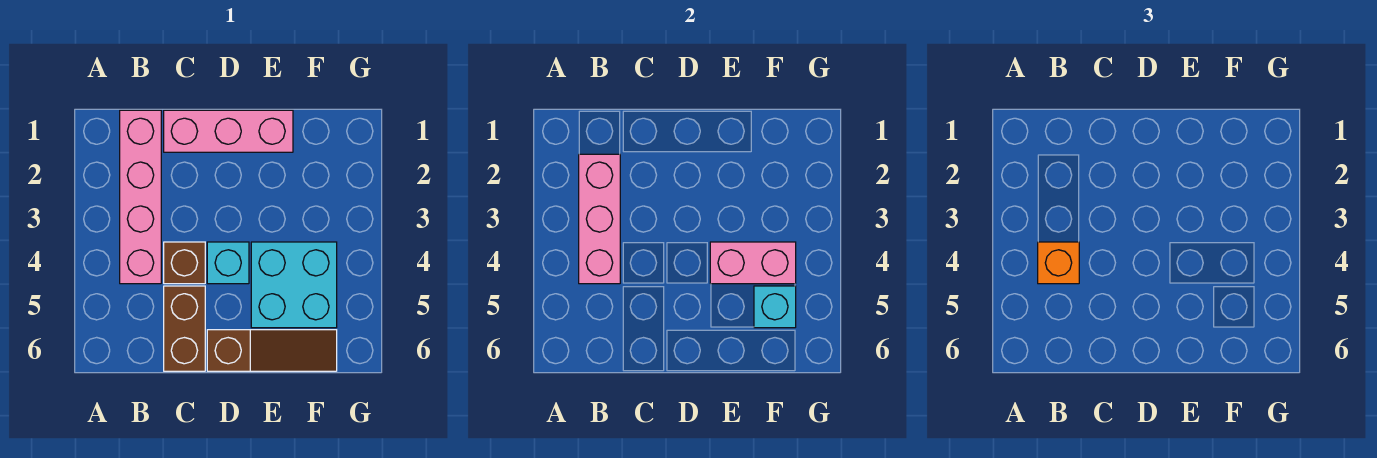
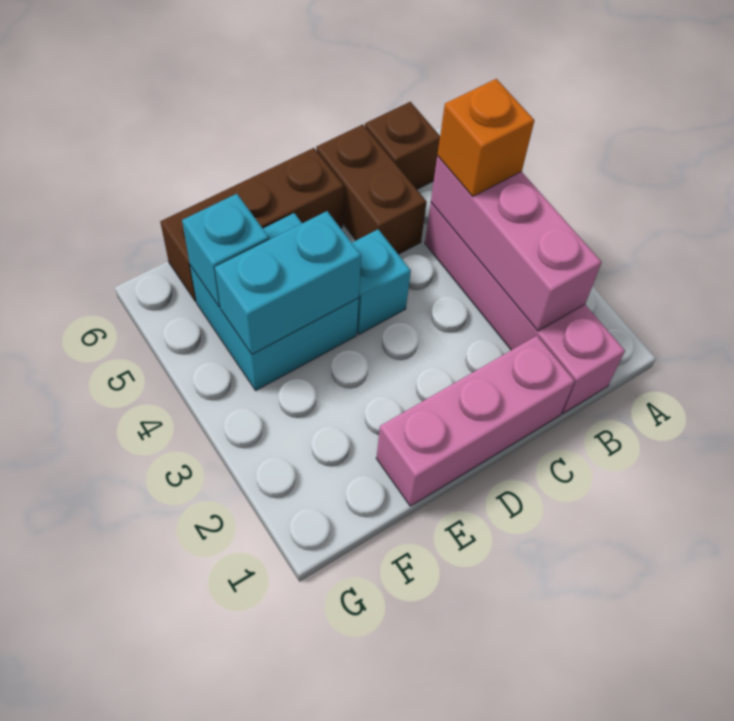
brown brick C4 level 1 -> brown brick B6 level 1
brown slope D6:F6 level 1 top D -> brown brick D6:F6 level 1
pink brick E4:F4 level 2 -> cyan brick E4:F4 level 2

